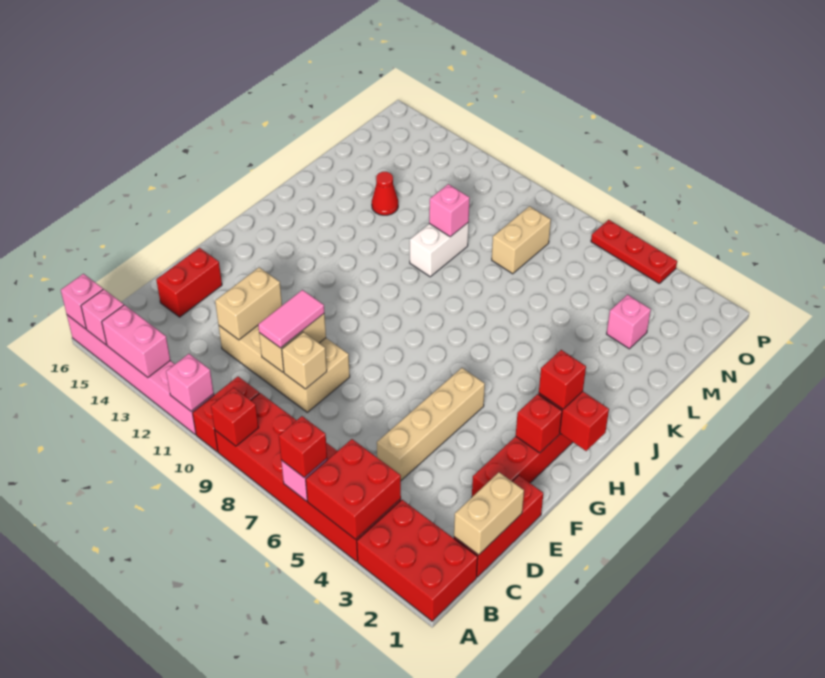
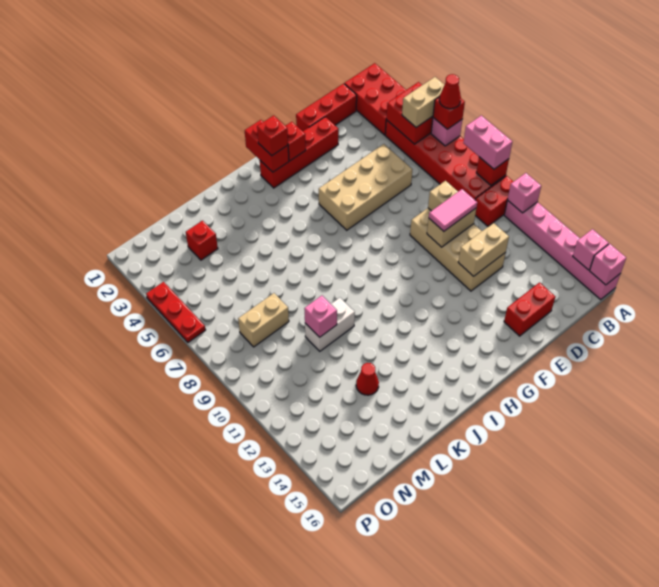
none -> red cone A6 level 4
pink brick A13:A14 level 2 -> pink brick A8:A9 level 3
tan brick C1:D1 level 2 -> tan brick A5:B5 level 3
tan brick D5:G5 level 1 -> tan brick D5:G6 level 1
pink brick M3 level 1 -> red brick M3 level 1

